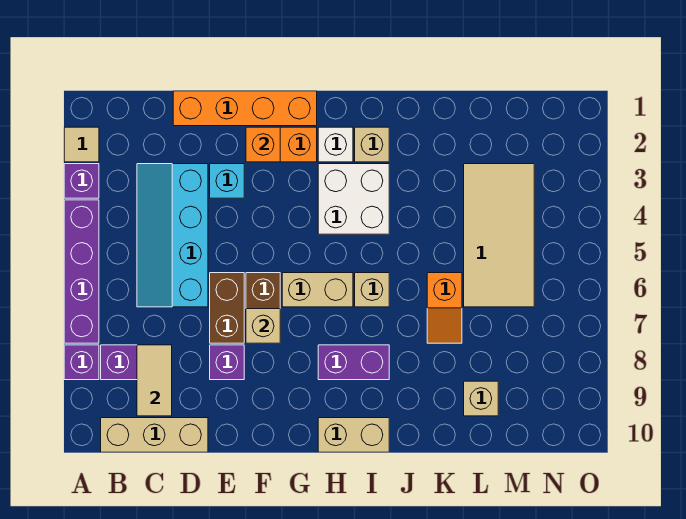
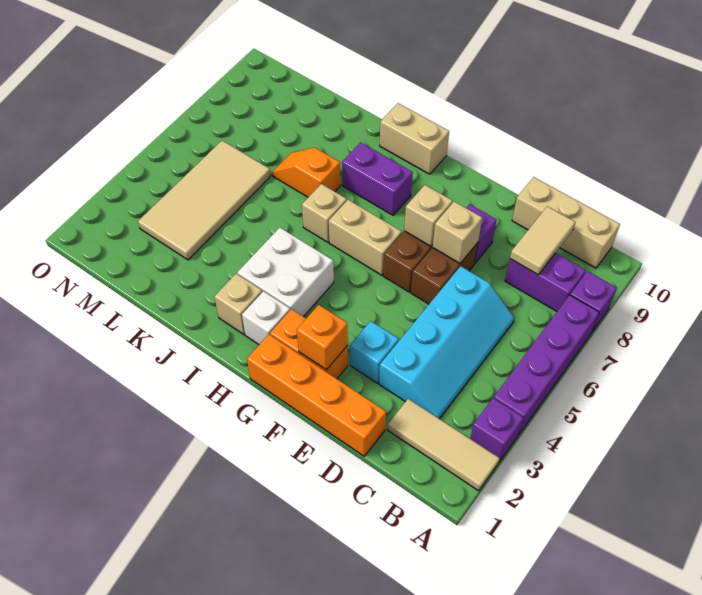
tan tile A2 level 1 -> tan tile A2:C2 level 1
orange slope K6:K7 level 1 top 6 -> orange slope J7:K7 level 1 top J
tan brick L9 level 1 -> tan brick E7 level 2

